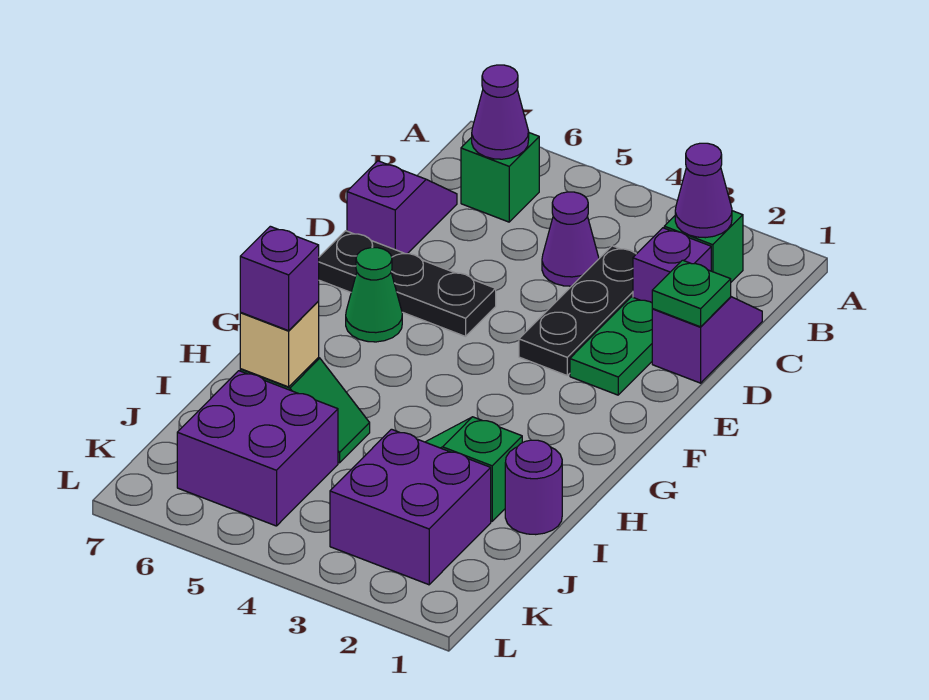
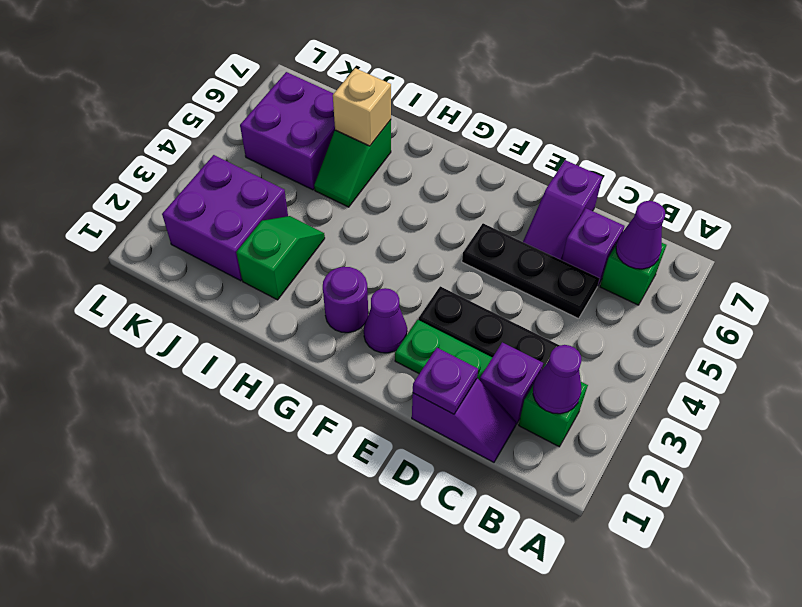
purple cone C4 level 1 -> purple cone F2 level 1
purple slope C7:D7 level 1 top D -> purple slope D6:D7 level 1 top 7
green plate D1 level 2 -> purple plate D1 level 2
black plate E5:E7 level 1 -> black plate C5:E5 level 1
green cone F6 level 1 -> none
purple round brick I1 level 1 -> purple round brick G2 level 1
purple brick I6 level 3 -> purple brick C6 level 1

